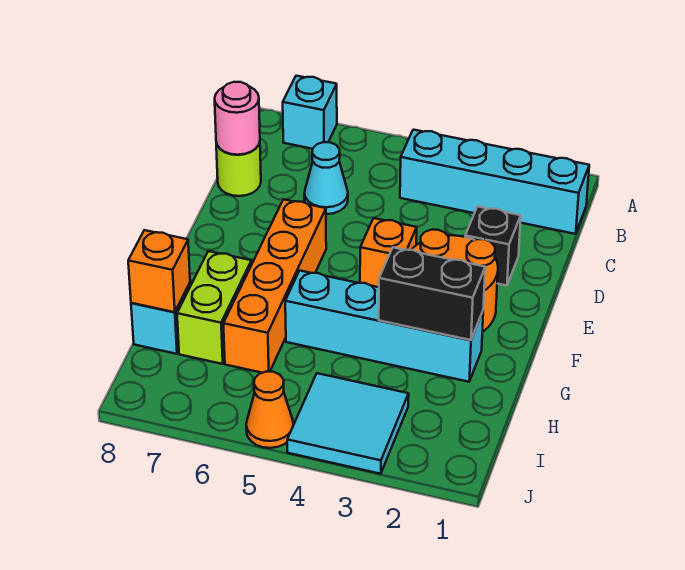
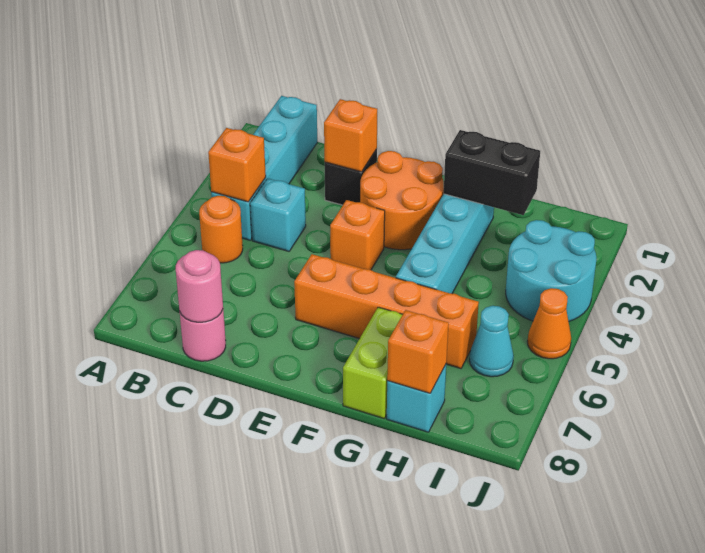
cyan brick A7 level 1 -> cyan brick C4 level 1
none -> orange brick B4 level 2
none -> orange round brick B5 level 1
cyan cone C6 level 1 -> cyan cone I6 level 1
lime round brick C8 level 1 -> pink round brick C8 level 1
none -> orange brick D2 level 2
black brick G2:G3 level 2 -> black brick G2:H2 level 2
lime brick G7:H7 level 1 -> lime brick G7:G8 level 1
cyan tile I3:J4 level 1 -> cyan round brick I3:J4 level 1

